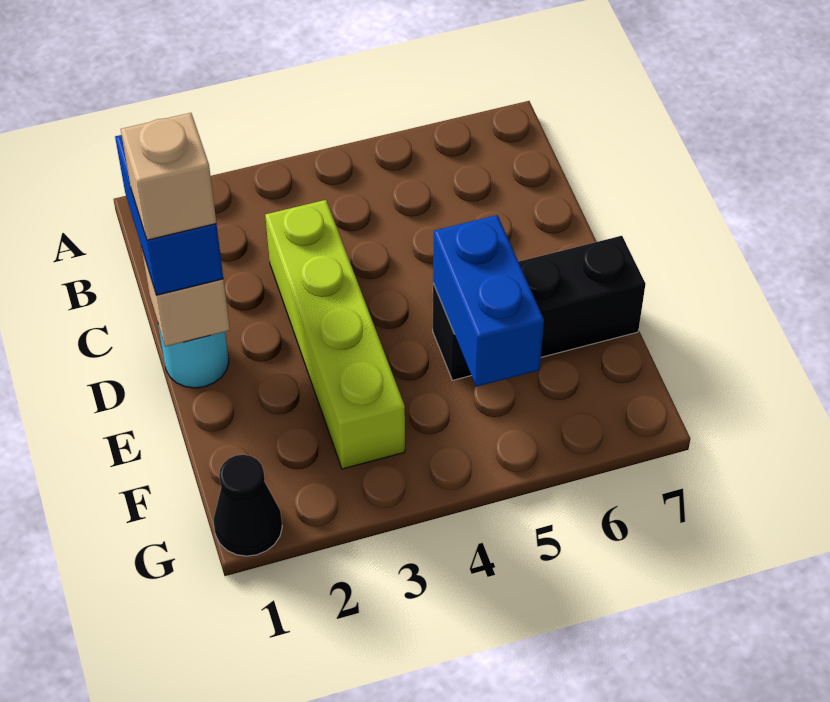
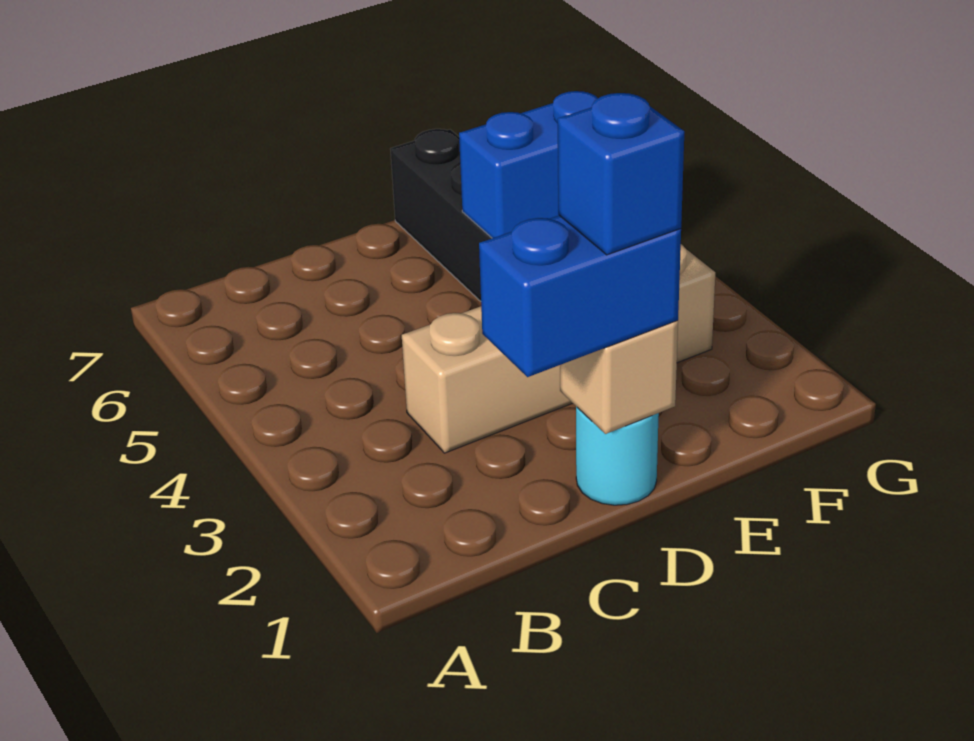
lime brick C3:F3 level 1 -> tan brick C3:F3 level 1
tan brick D1 level 4 -> blue brick D1 level 4
black cone G1 level 1 -> none

